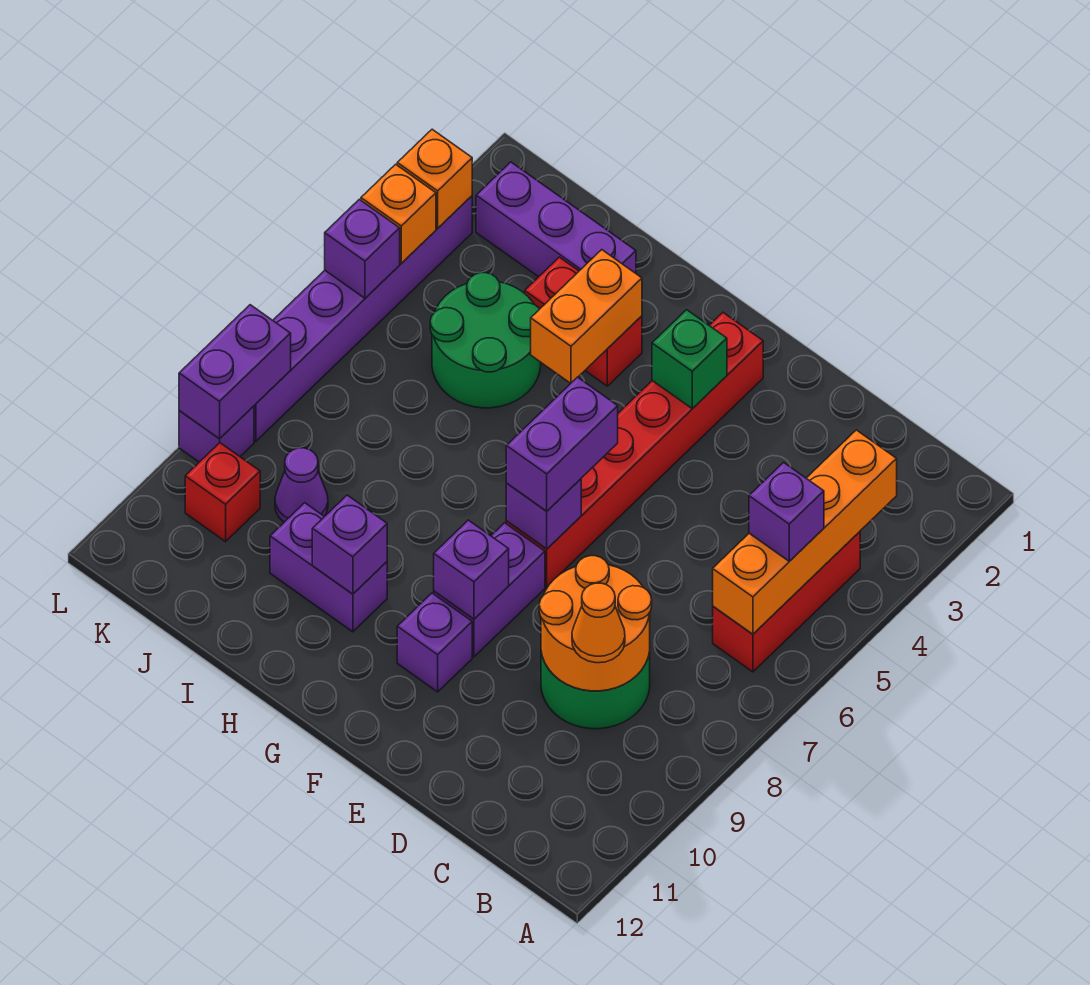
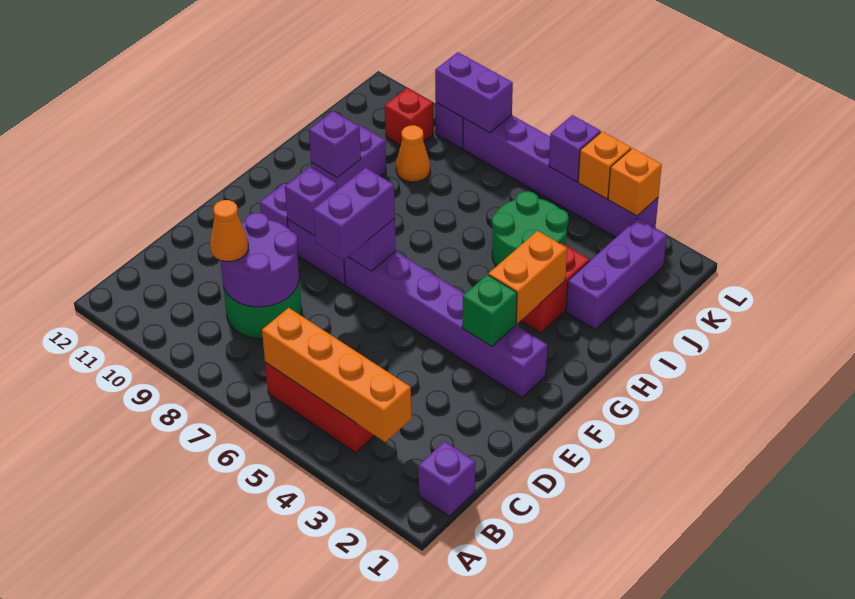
purple brick B5 level 3 -> purple brick B1 level 1
orange round brick C8:D9 level 2 -> purple round brick C8:D9 level 2
red brick F2:F7 level 1 -> purple brick F2:F7 level 1
purple brick F6:F7 level 3 -> purple brick E7:F7 level 3
orange brick H3:H4 level 2 -> orange brick G3:H3 level 2
purple cone J9 level 1 -> orange cone J9 level 1

